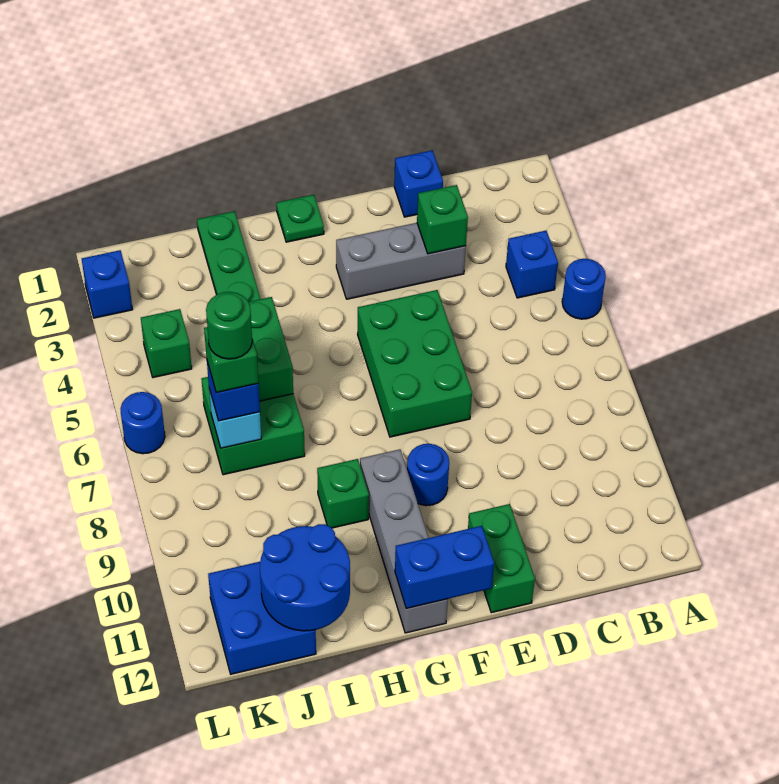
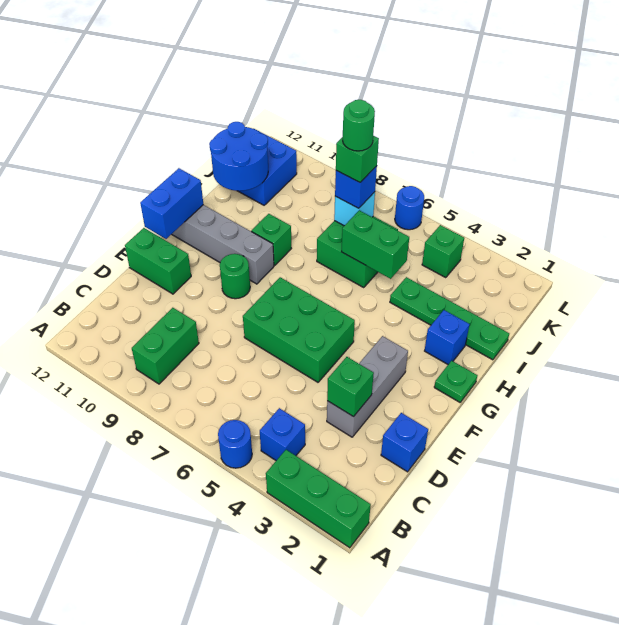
none -> green brick A1:A3 level 1
none -> green brick B9:C9 level 1
blue round brick F9 level 1 -> green round brick F9 level 1
blue brick L2 level 1 -> blue brick H2 level 1

